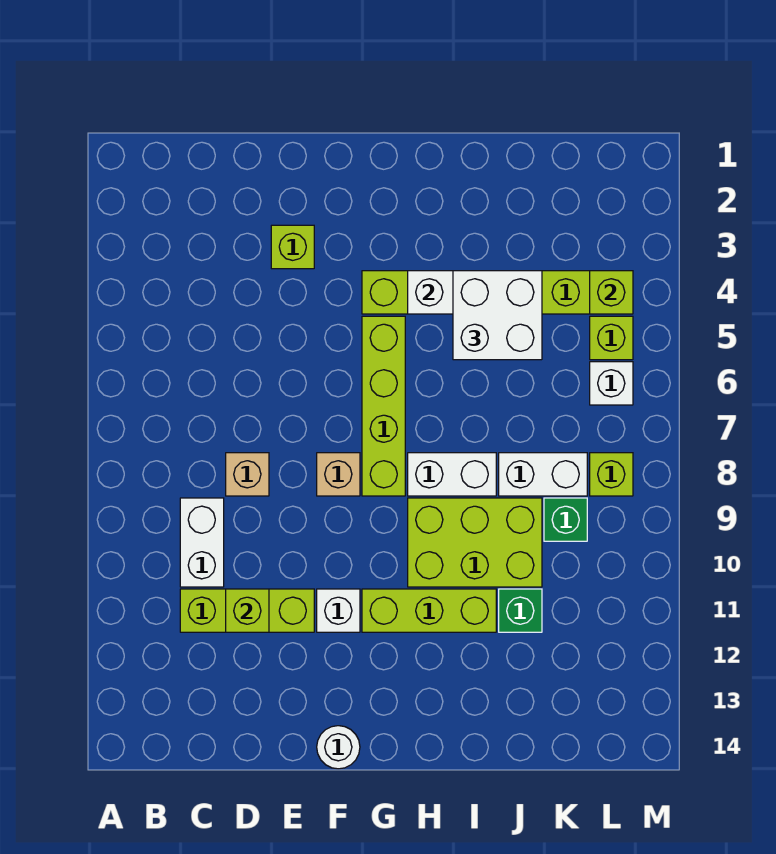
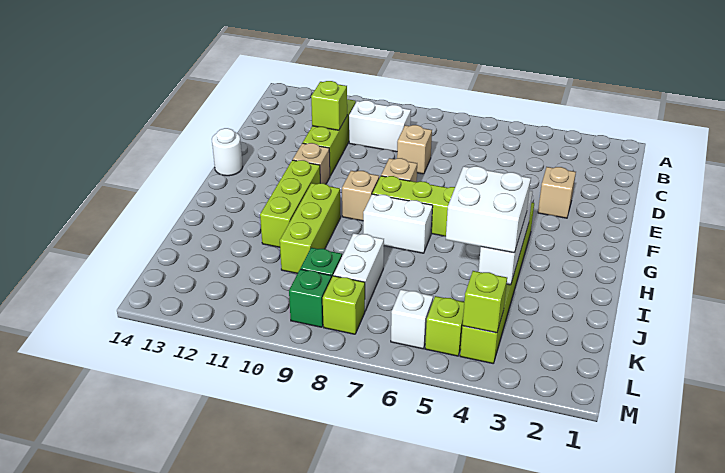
lime brick E3 level 1 -> tan brick E3 level 1
white brick F11 level 1 -> tan brick F11 level 1
none -> tan brick G9 level 1
white brick H8:I8 level 1 -> white brick H7:H8 level 1
lime brick H9:J10 level 1 -> lime brick H10:J10 level 1
green brick J11 level 1 -> green brick L9 level 1

